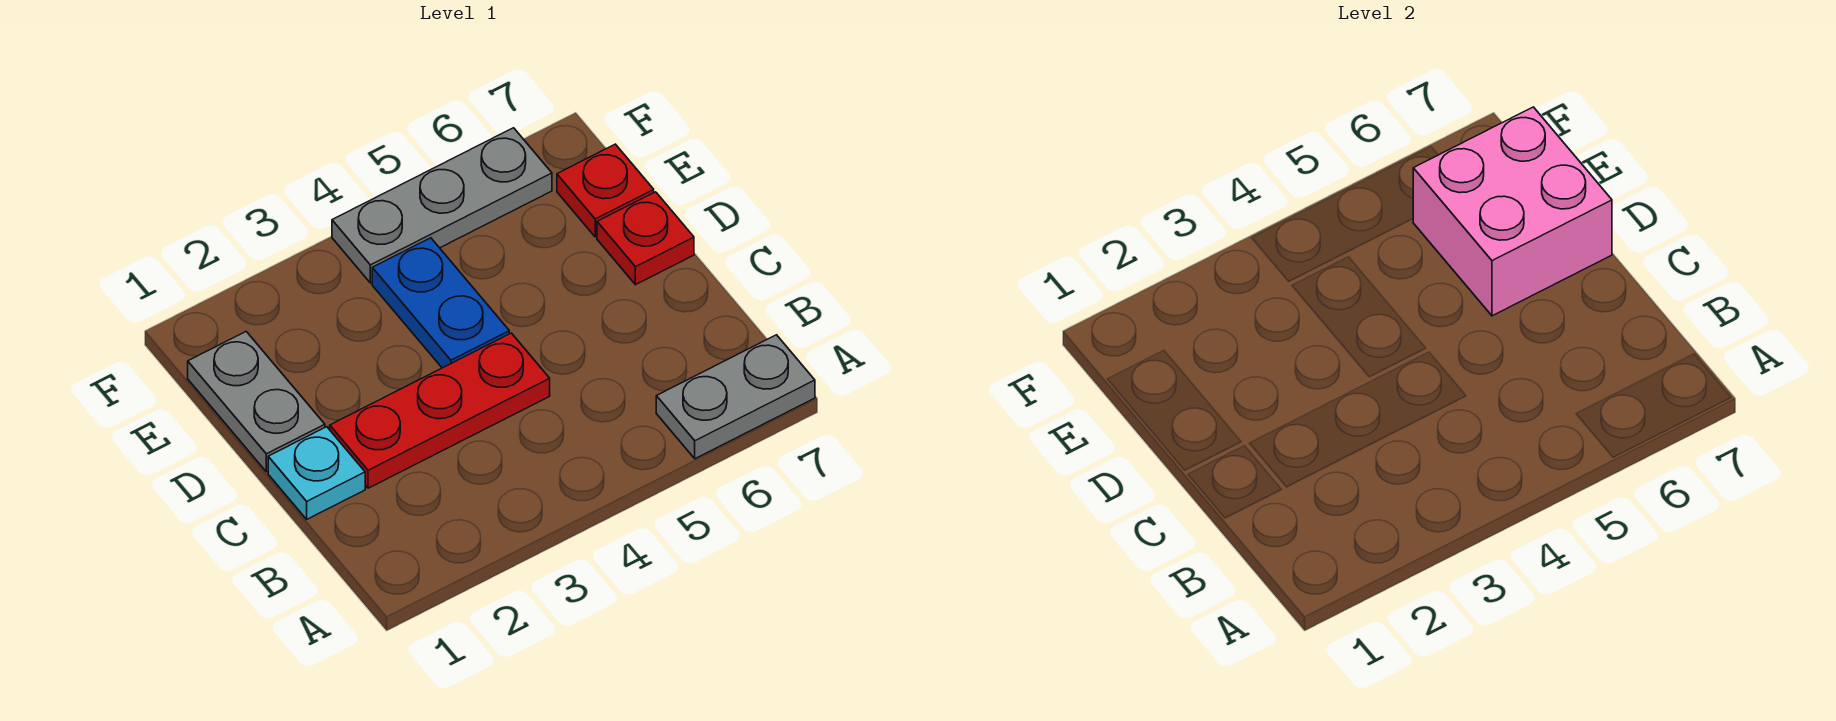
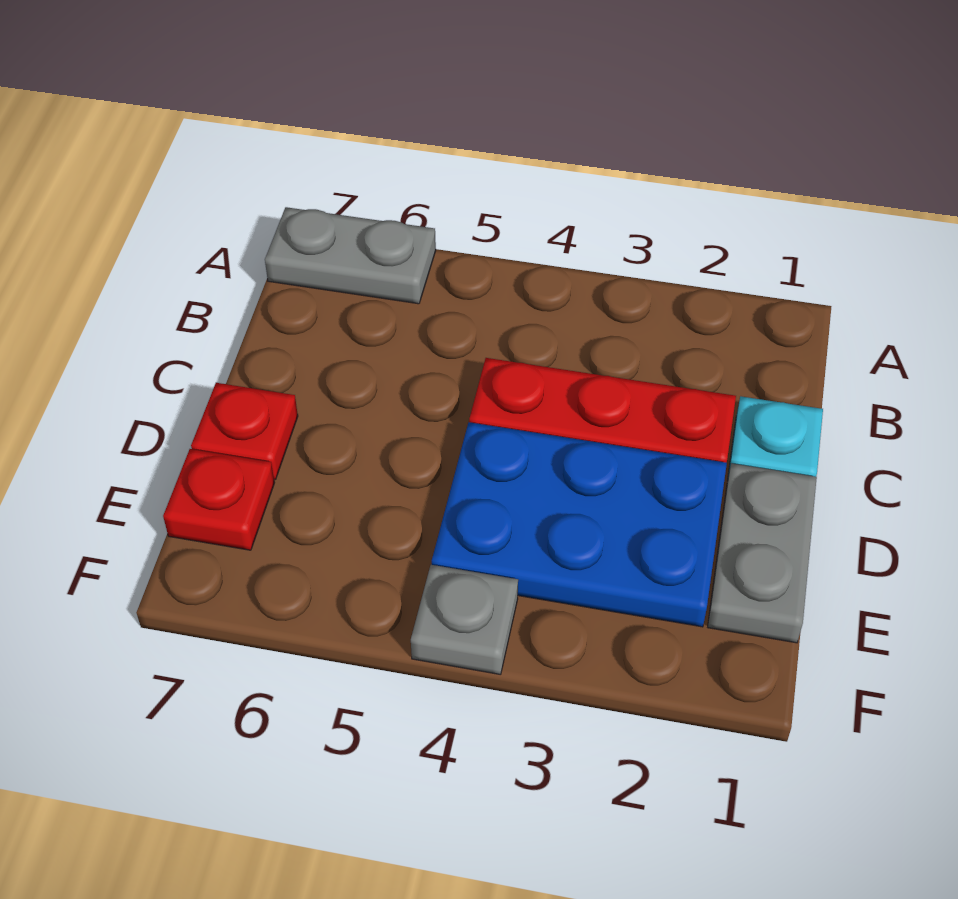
blue plate D4:E4 level 1 -> blue plate D2:E4 level 1
pink brick D6:E7 level 2 -> none
grey plate F4:F6 level 1 -> grey plate F4 level 1

